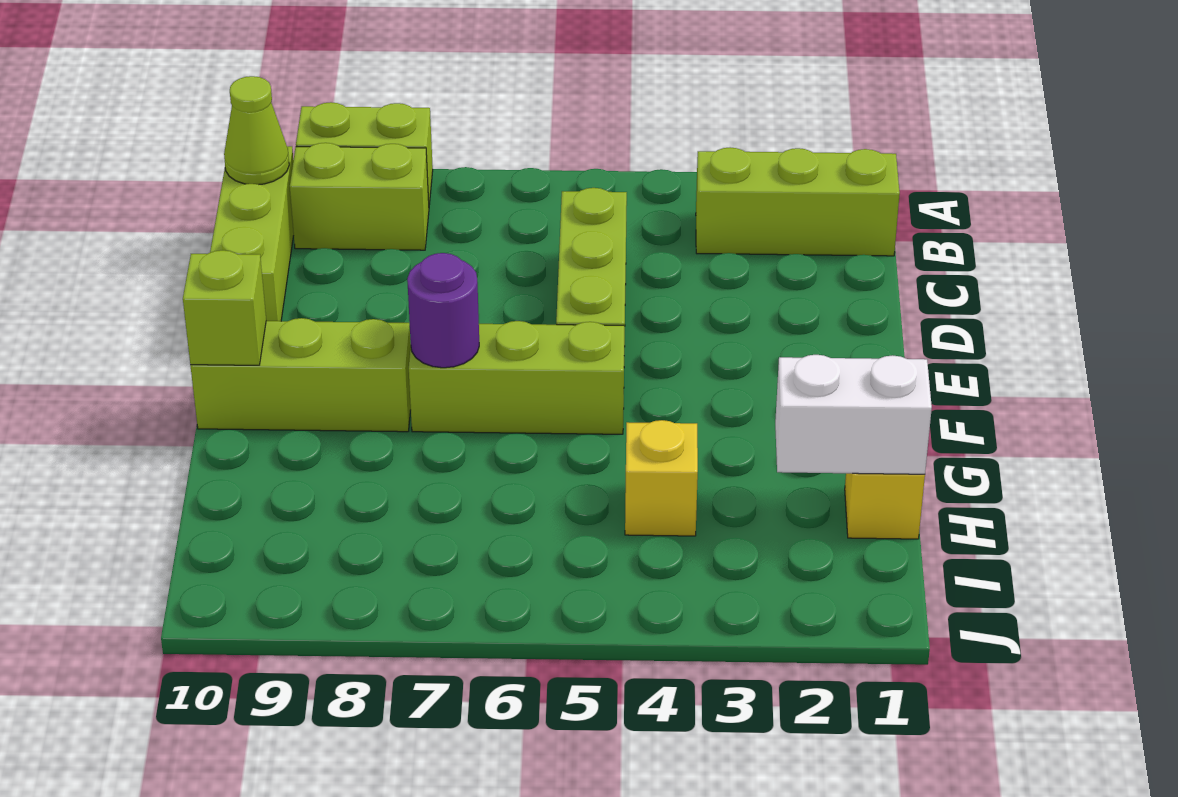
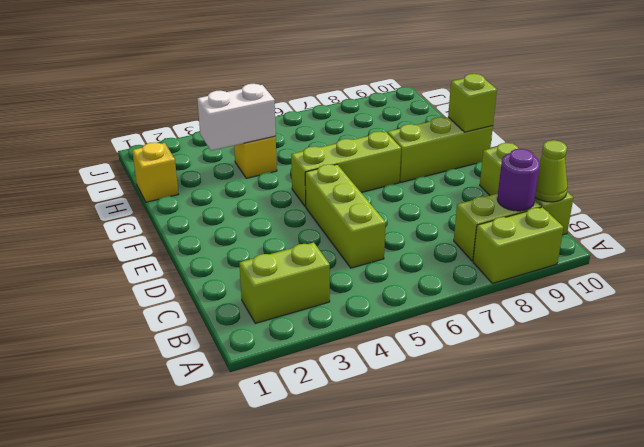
lime brick B1:B3 level 1 -> lime brick B2:B3 level 1
purple round brick F7 level 2 -> purple round brick B9 level 2
white brick H1:H2 level 2 -> white brick H3:H4 level 2

